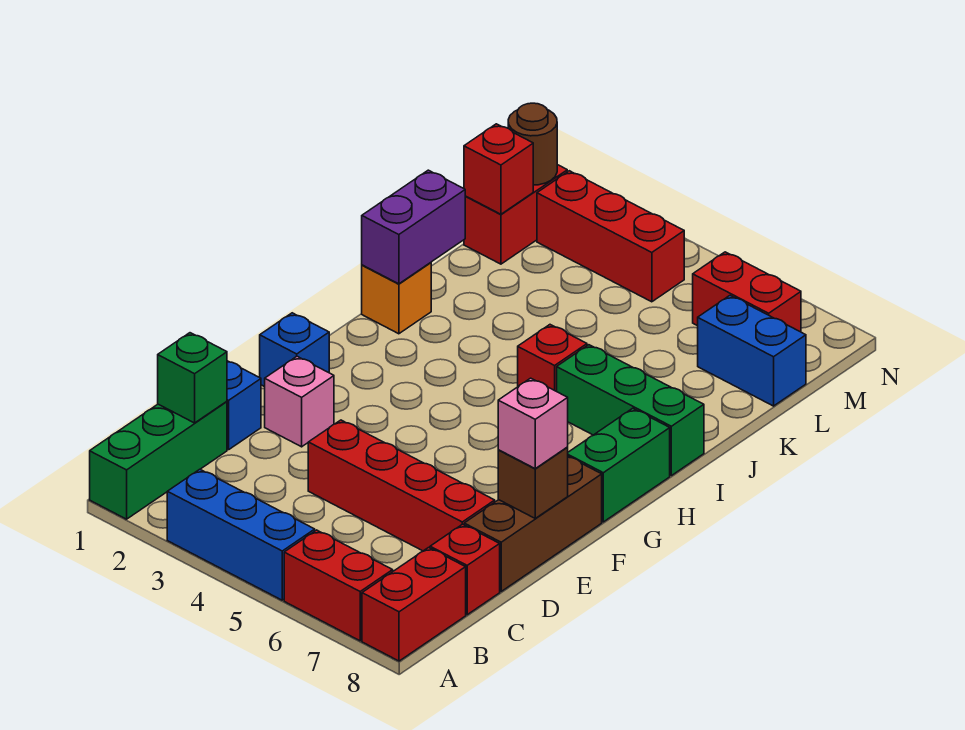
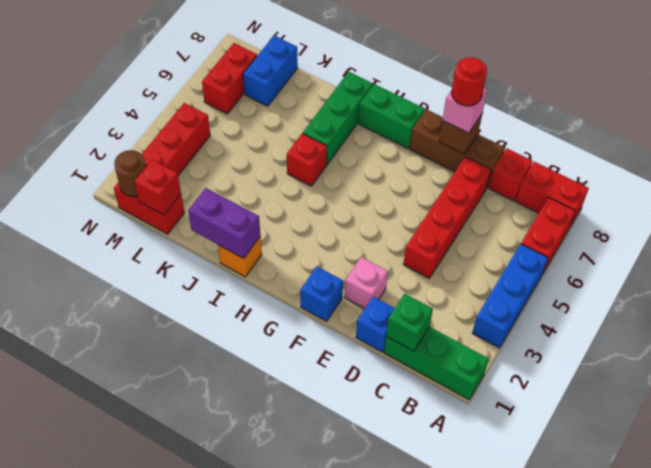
none -> red round brick E8 level 4

